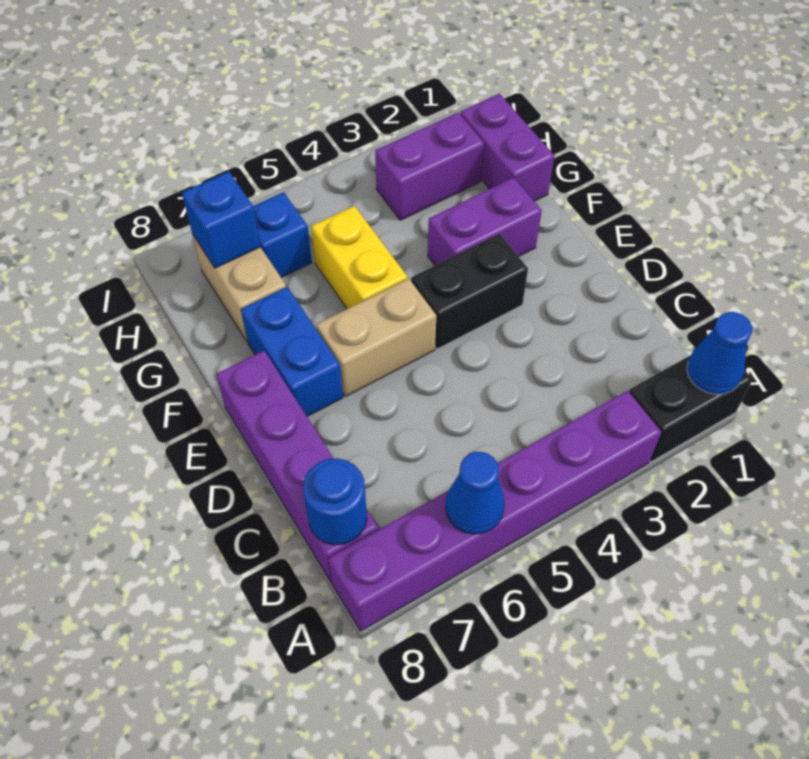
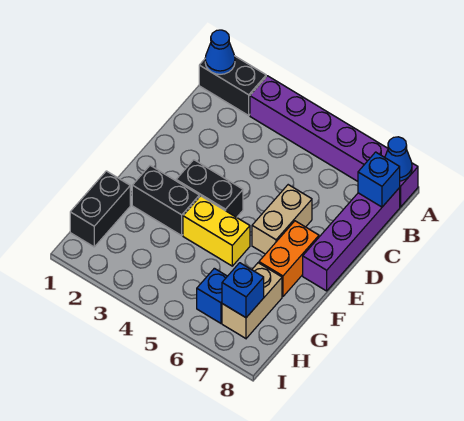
blue cone A6 level 2 -> blue cone A8 level 2
blue round brick B8 level 2 -> blue brick B8 level 2
tan brick E5:E6 level 1 -> tan brick D6:E6 level 1
blue brick E7:F7 level 1 -> orange brick E7:F7 level 1
purple brick F2:F3 level 1 -> black brick F2:F3 level 1
yellow brick F5:G5 level 1 -> yellow brick F4:F5 level 1
purple brick G1:H1 level 1 -> black brick G1:H1 level 1
purple brick H2:H3 level 1 -> none

